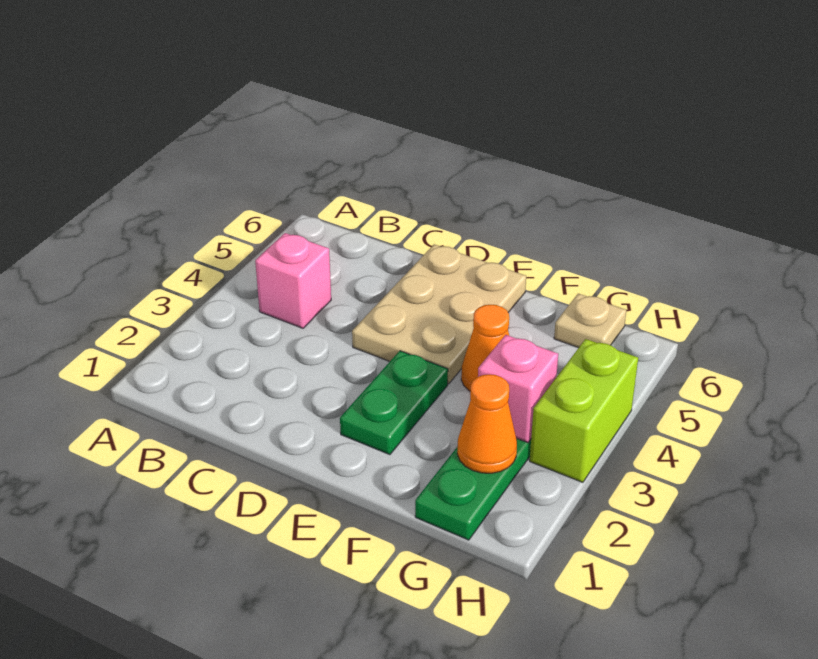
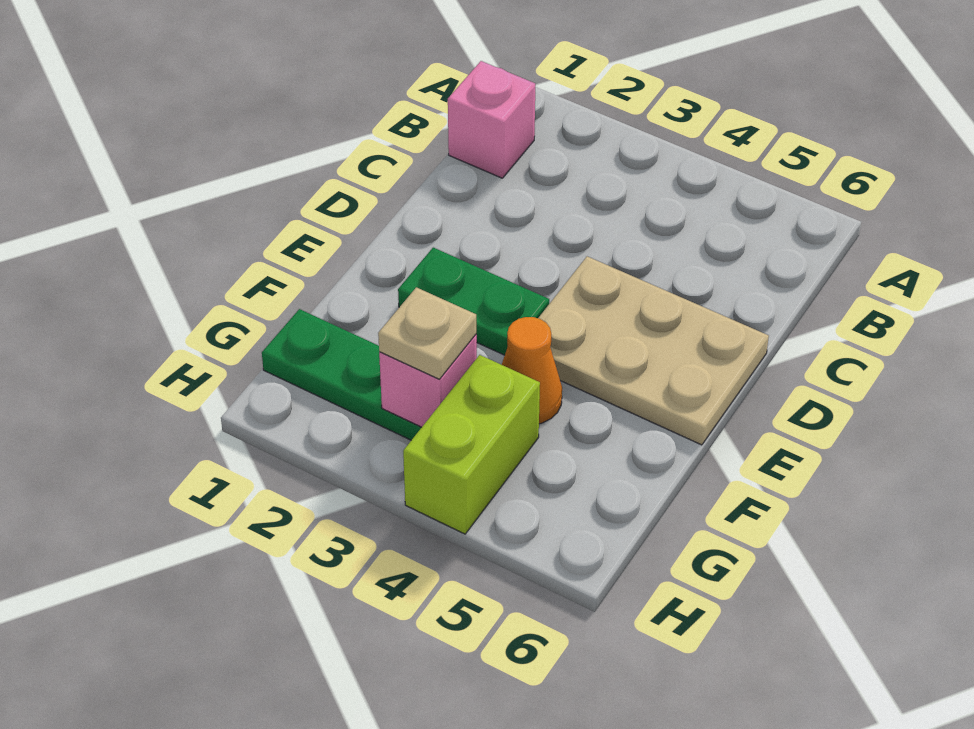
pink brick B4 level 1 -> pink brick B1 level 1
orange cone G2 level 2 -> none
tan plate G6 level 1 -> tan plate G3 level 3
lime brick H3:H4 level 1 -> lime brick G4:H4 level 1

